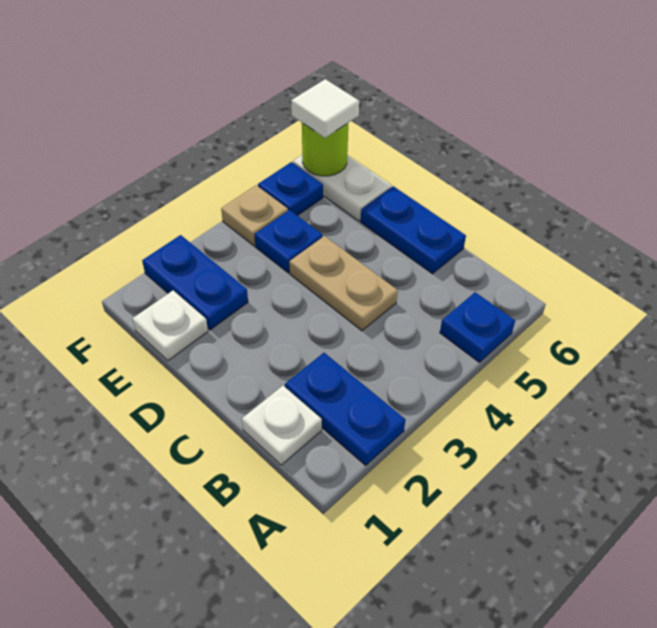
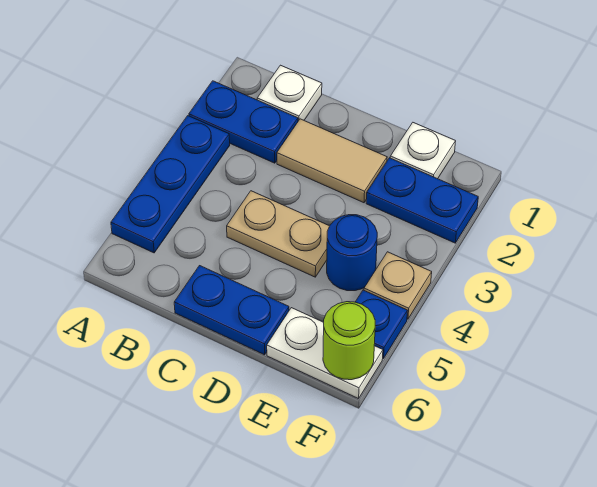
blue plate A5 level 1 -> blue plate A3:A5 level 1
none -> tan tile C2:D2 level 1
blue plate E4 level 1 -> blue round brick E4 level 1
white tile F6 level 3 -> none

